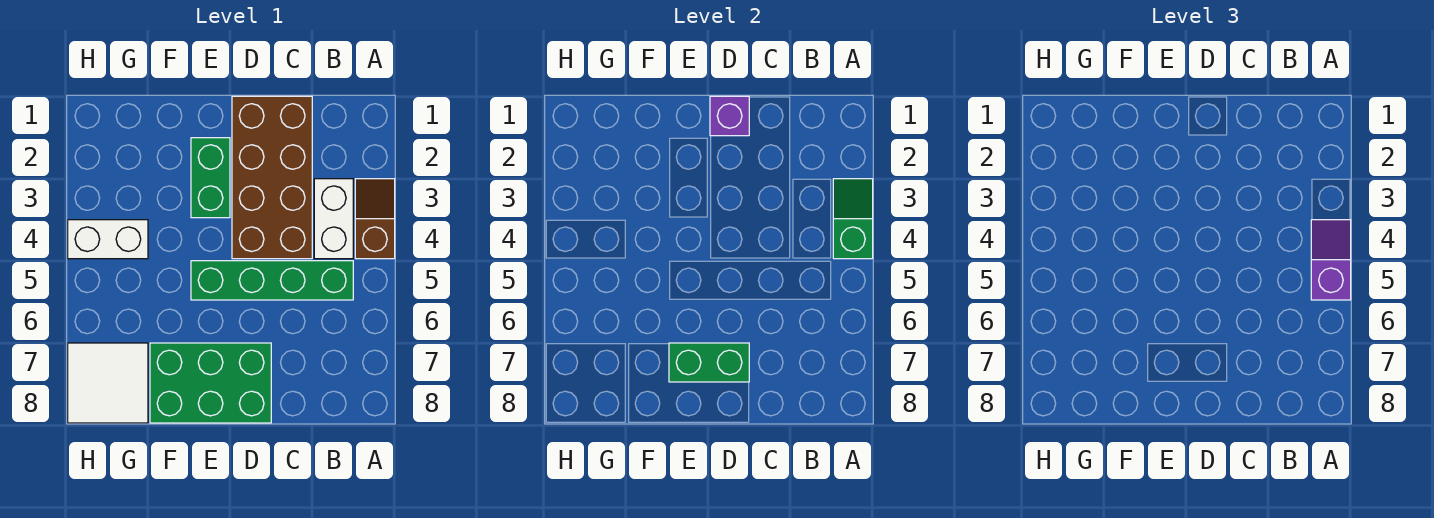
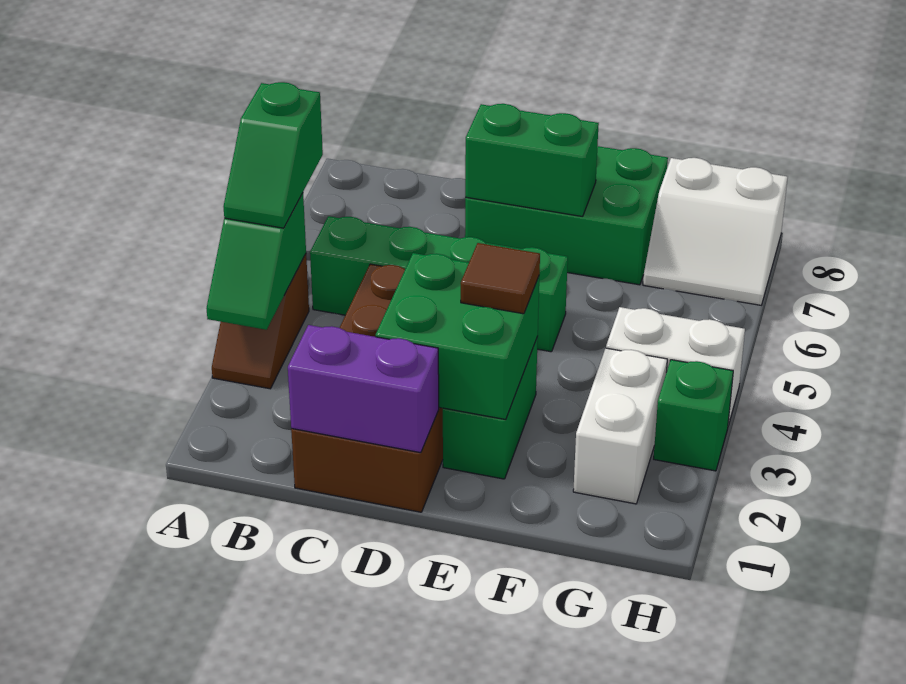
purple slope A4:A5 level 3 top 5 -> green slope A4:A5 level 3 top 5
white brick B3:B4 level 1 -> white brick G2:G3 level 1
purple brick D1 level 2 -> purple brick C1:D1 level 2
none -> green brick D2:E3 level 2
none -> brown tile E3 level 3
white tile G7:H8 level 1 -> white slope G7:H8 level 1 top 8
none -> green brick H3 level 1

